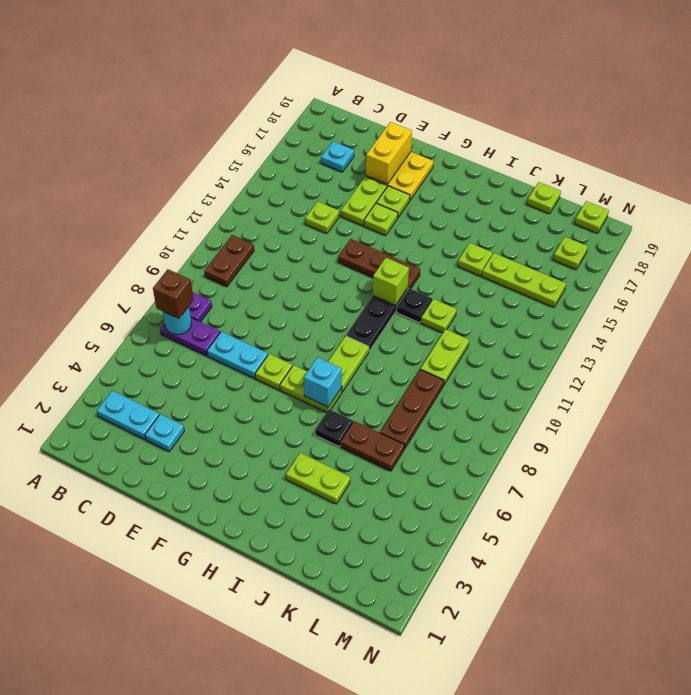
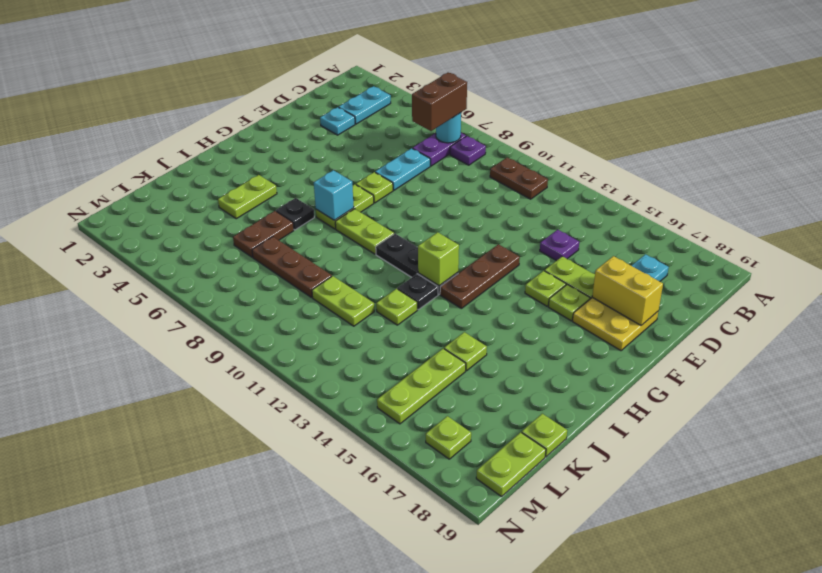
brown brick B7 level 3 -> brown brick B7:C7 level 3
lime plate D14 level 1 -> purple plate D14 level 1
lime plate M19 level 1 -> lime plate L19:M19 level 1

